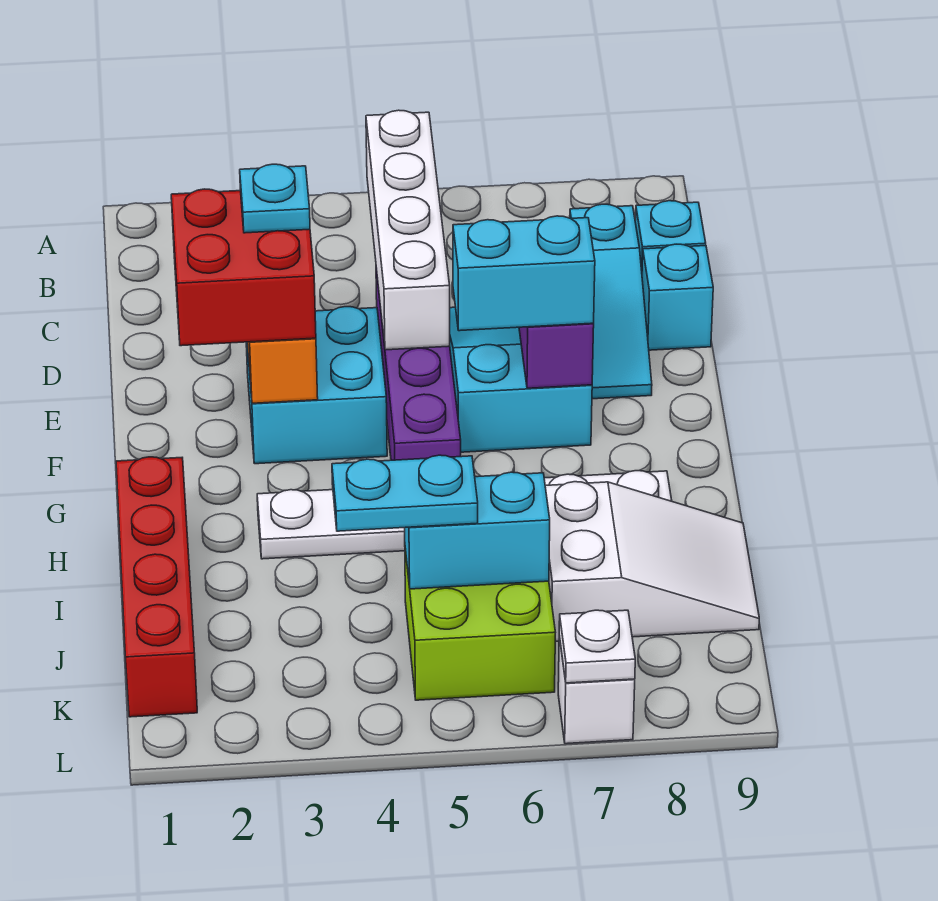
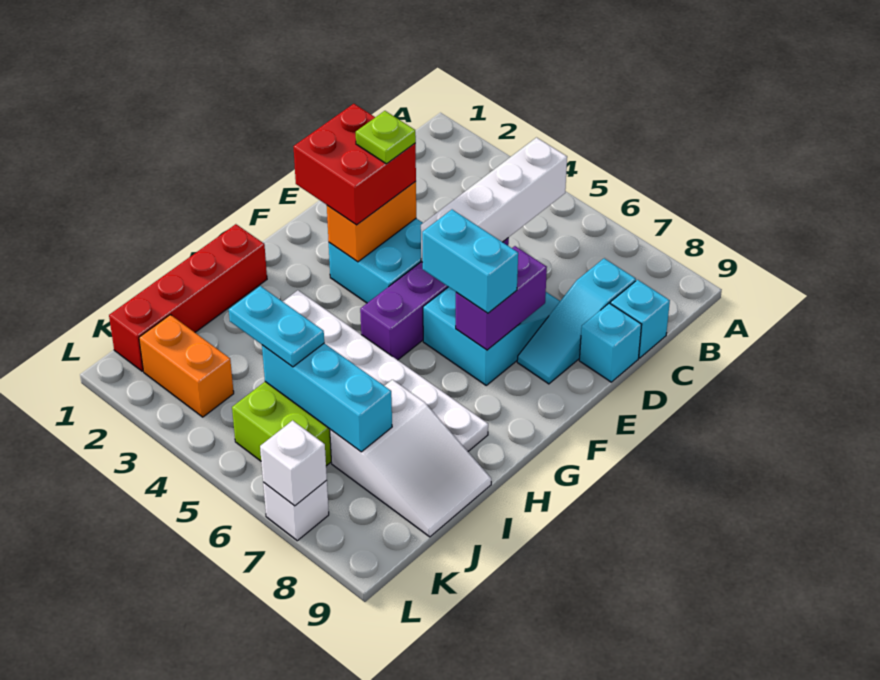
cyan plate E3 level 4 -> lime plate E3 level 4
cyan brick J5:J6 level 2 -> cyan brick J5:J7 level 2
none -> orange brick K2:K3 level 1
white plate L7 level 2 -> white brick L7 level 2

